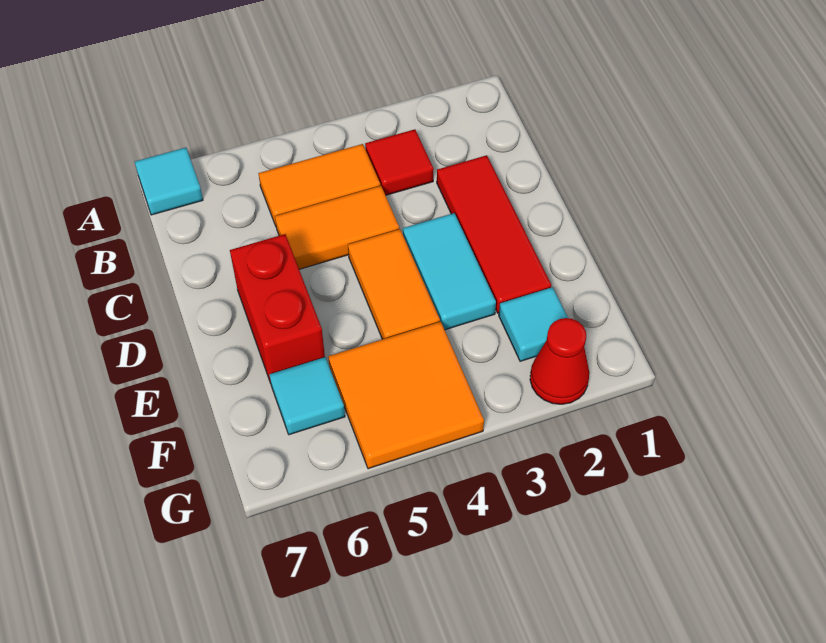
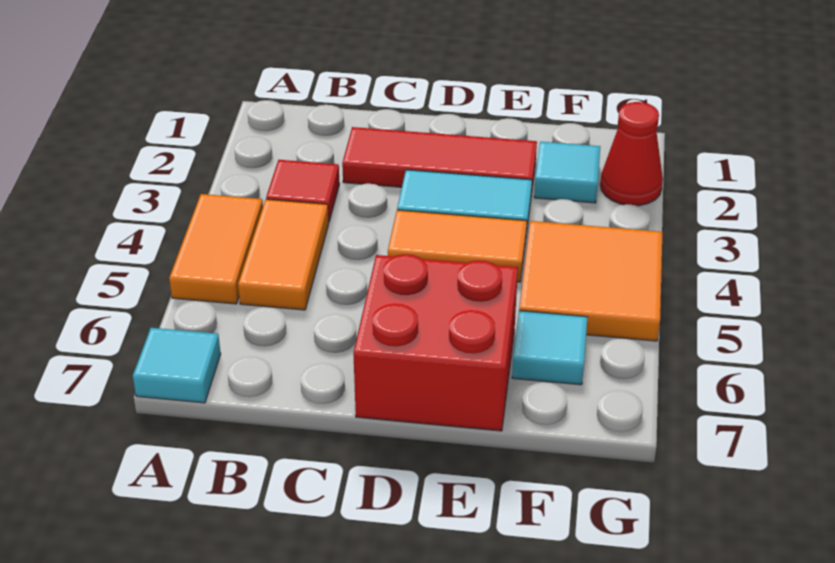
orange tile C4:C5 level 1 -> orange tile A4:A5 level 1
red brick D6:E6 level 1 -> red brick D6:E7 level 1

